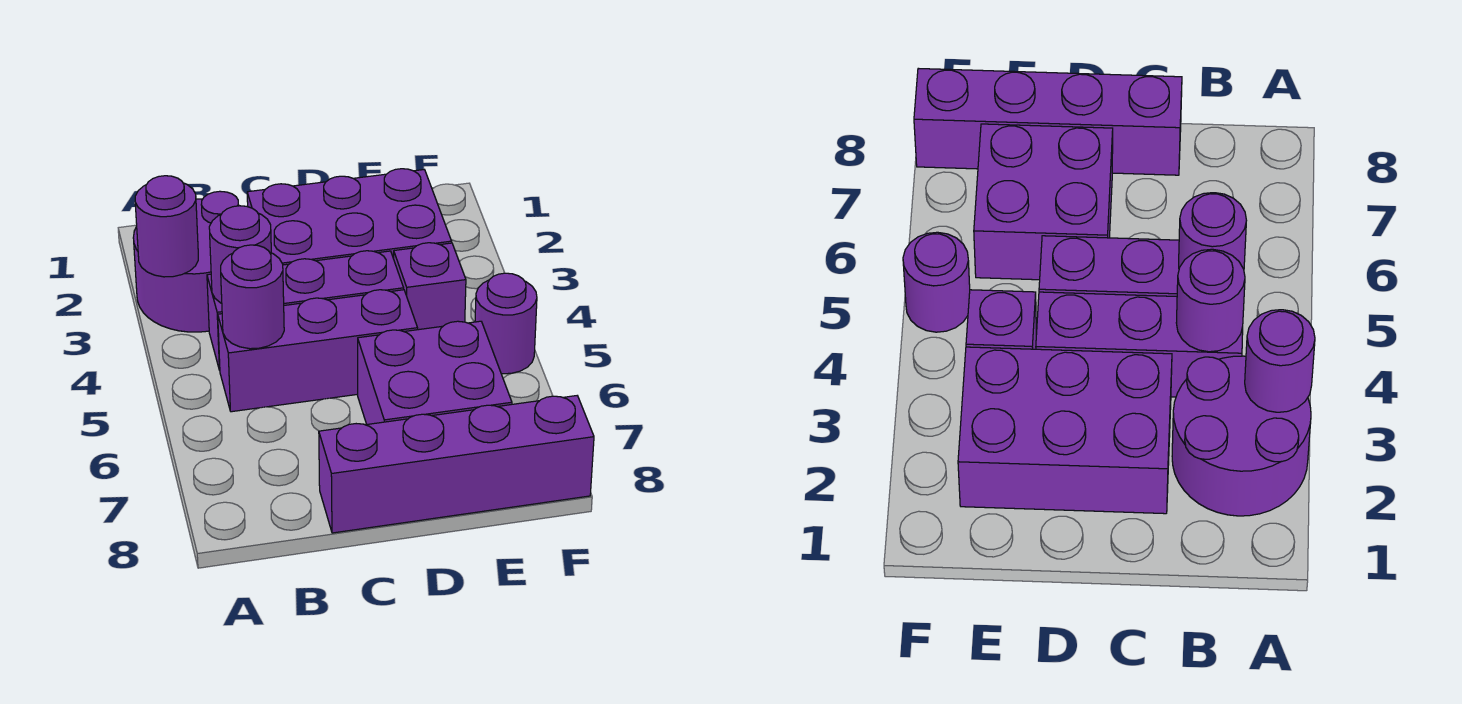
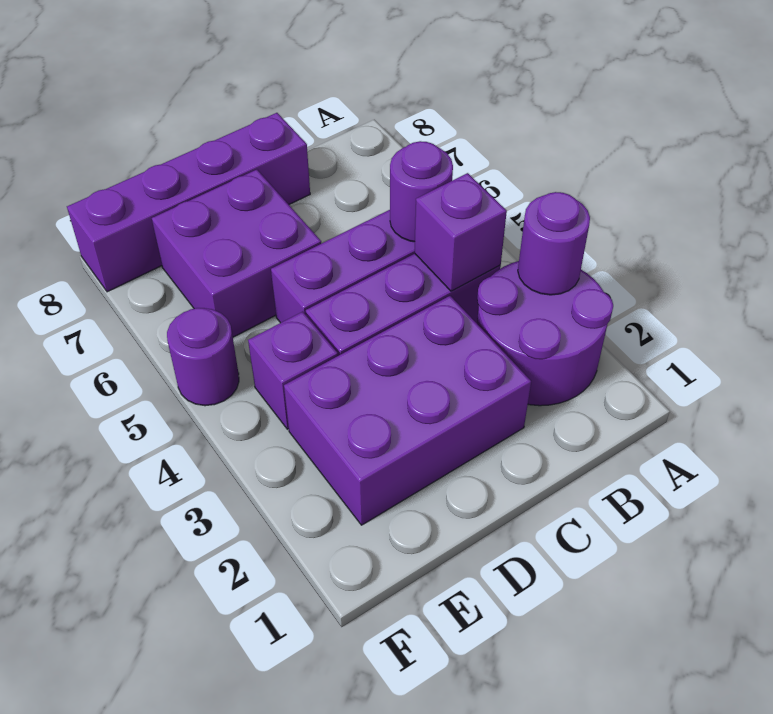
purple round brick B4 level 2 -> purple brick B4 level 2

